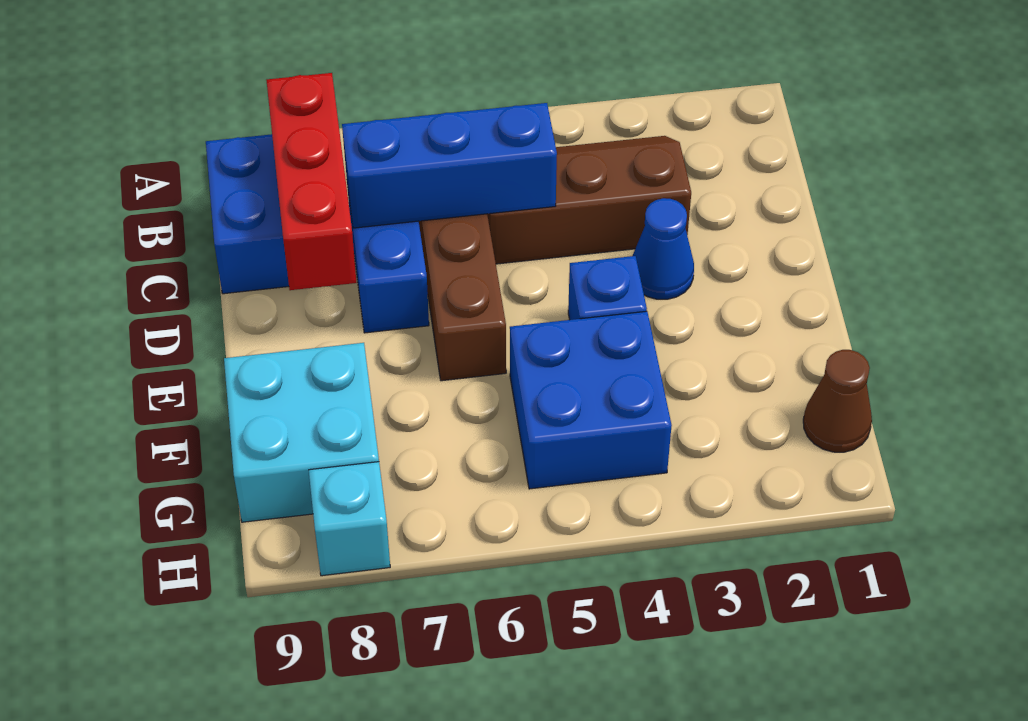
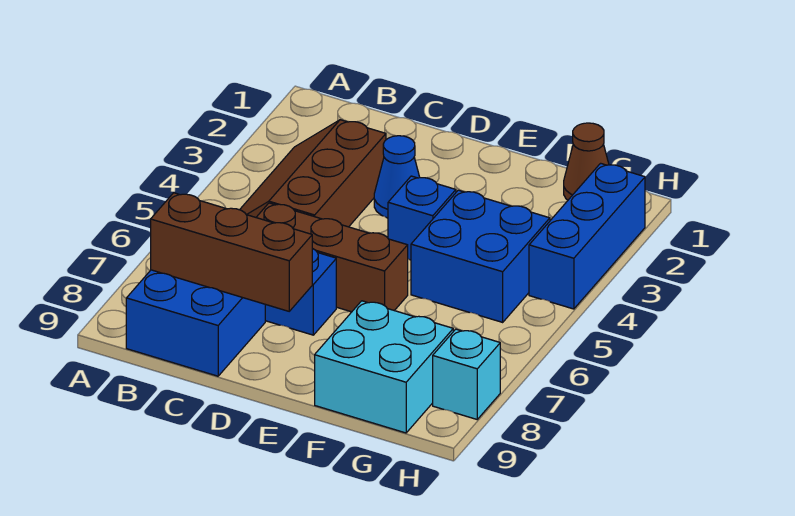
red brick B8:D8 level 2 -> brown brick B8:D8 level 2
blue brick C5:C7 level 2 -> blue brick H2:H4 level 1

